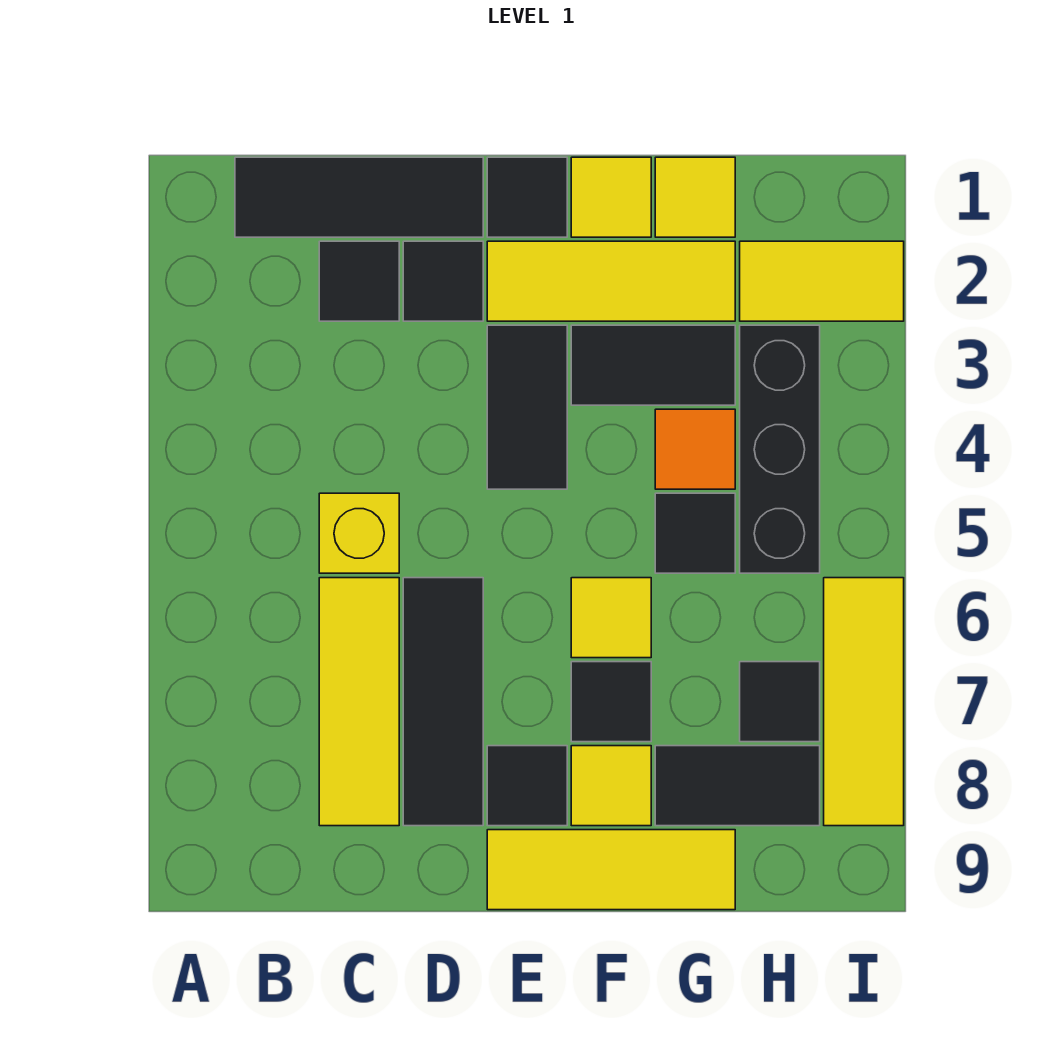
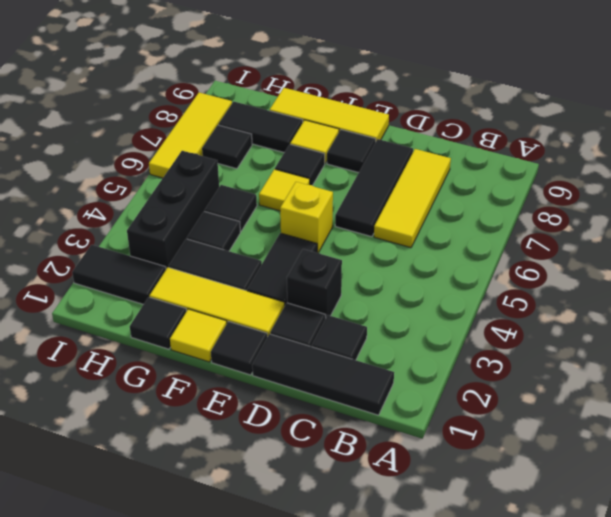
yellow brick C5 level 1 -> yellow brick E5 level 1
none -> black brick D3 level 1
yellow tile G1 level 1 -> black tile G1 level 1
orange tile G4 level 1 -> black tile G4 level 1
yellow tile H2:I2 level 1 -> black tile H2:I2 level 1

